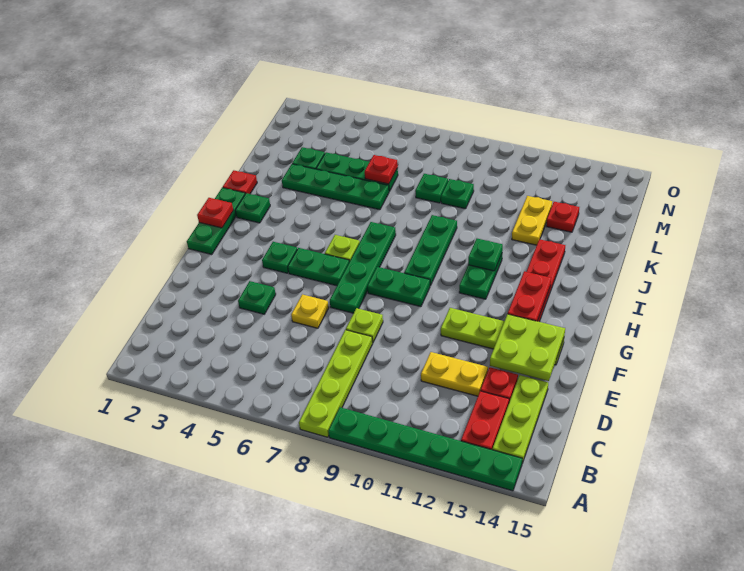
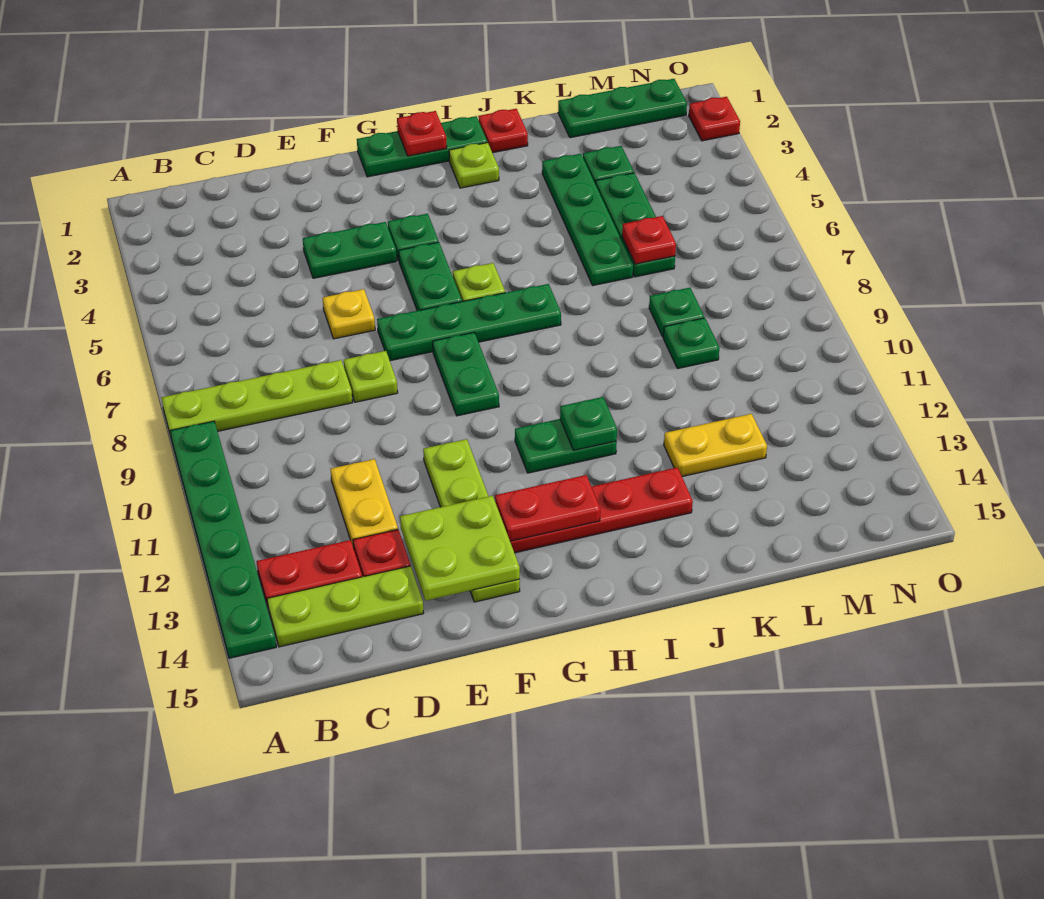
green plate E4 level 1 -> green plate E4:F4 level 1
green plate H9:J9 level 1 -> green plate L1:N1 level 1
green plate I2 level 1 -> lime plate I2 level 1
red plate L13 level 1 -> red plate O2 level 1

